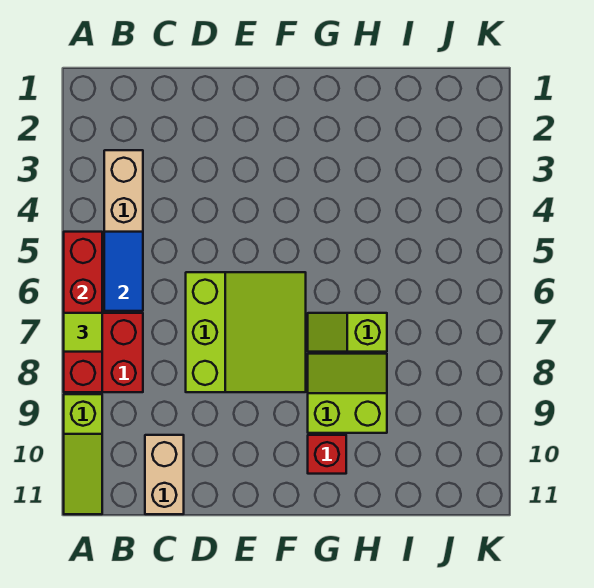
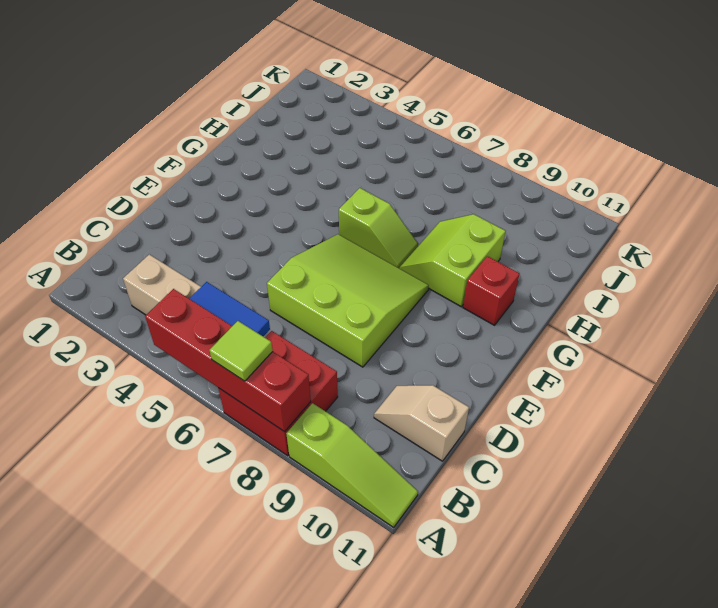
tan brick C10:C11 level 1 -> tan slope C10:C11 level 1 top 11
lime slope G7:H7 level 1 top H -> lime slope G6:G7 level 1 top 6

